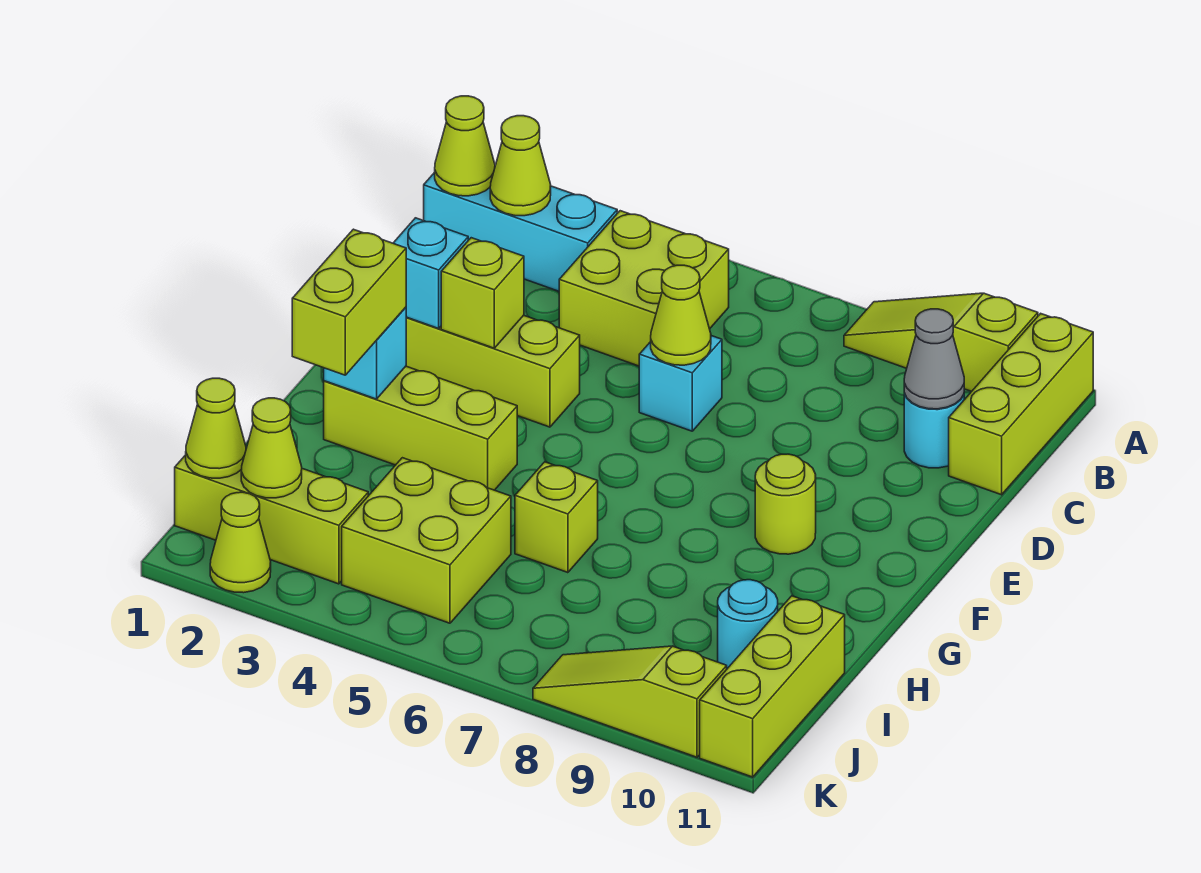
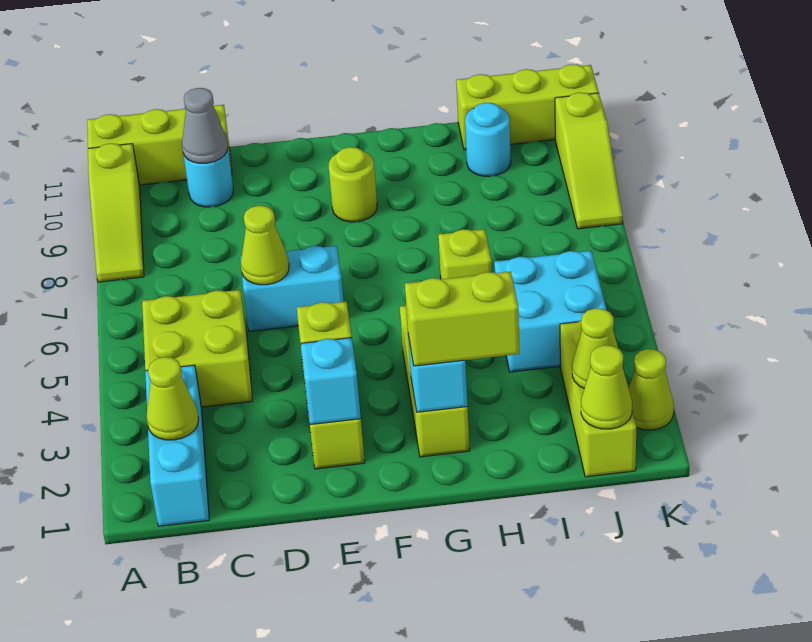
lime cone B1 level 2 -> none
cyan brick D6 level 1 -> cyan brick D6:E6 level 1
lime brick I4:J5 level 1 -> cyan brick I4:J5 level 1

